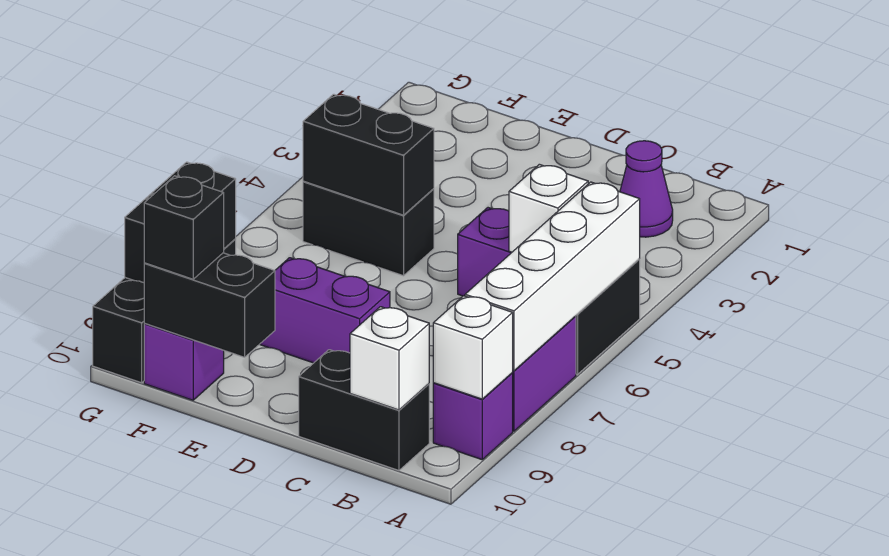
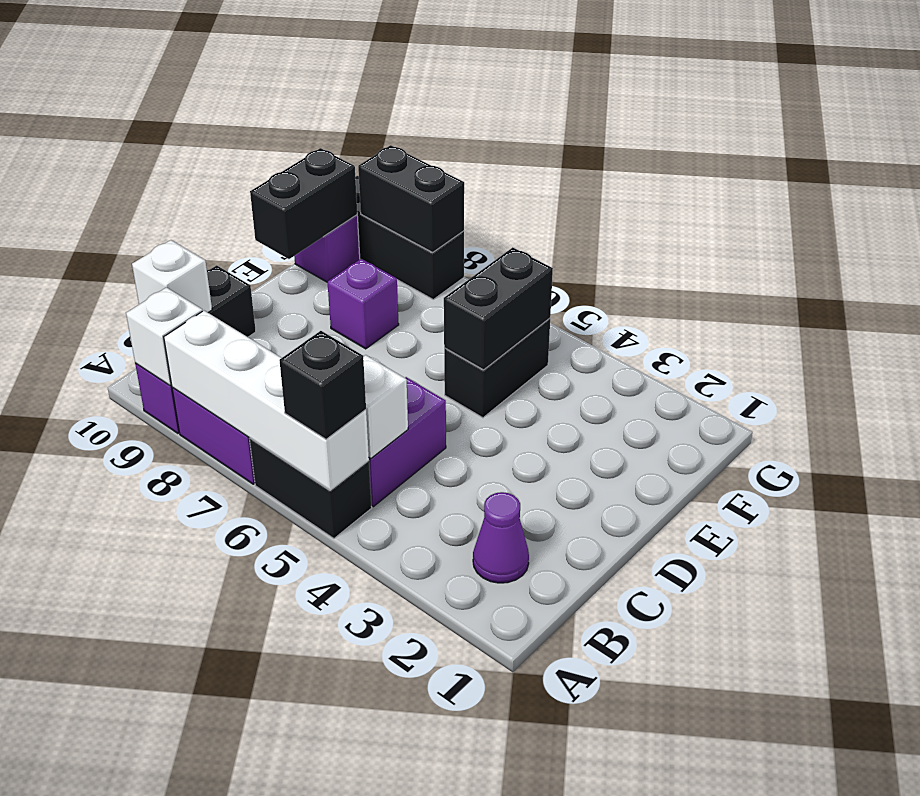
purple brick D8:E8 level 1 -> purple brick E8 level 1
black brick F10 level 3 -> black brick A5 level 3

